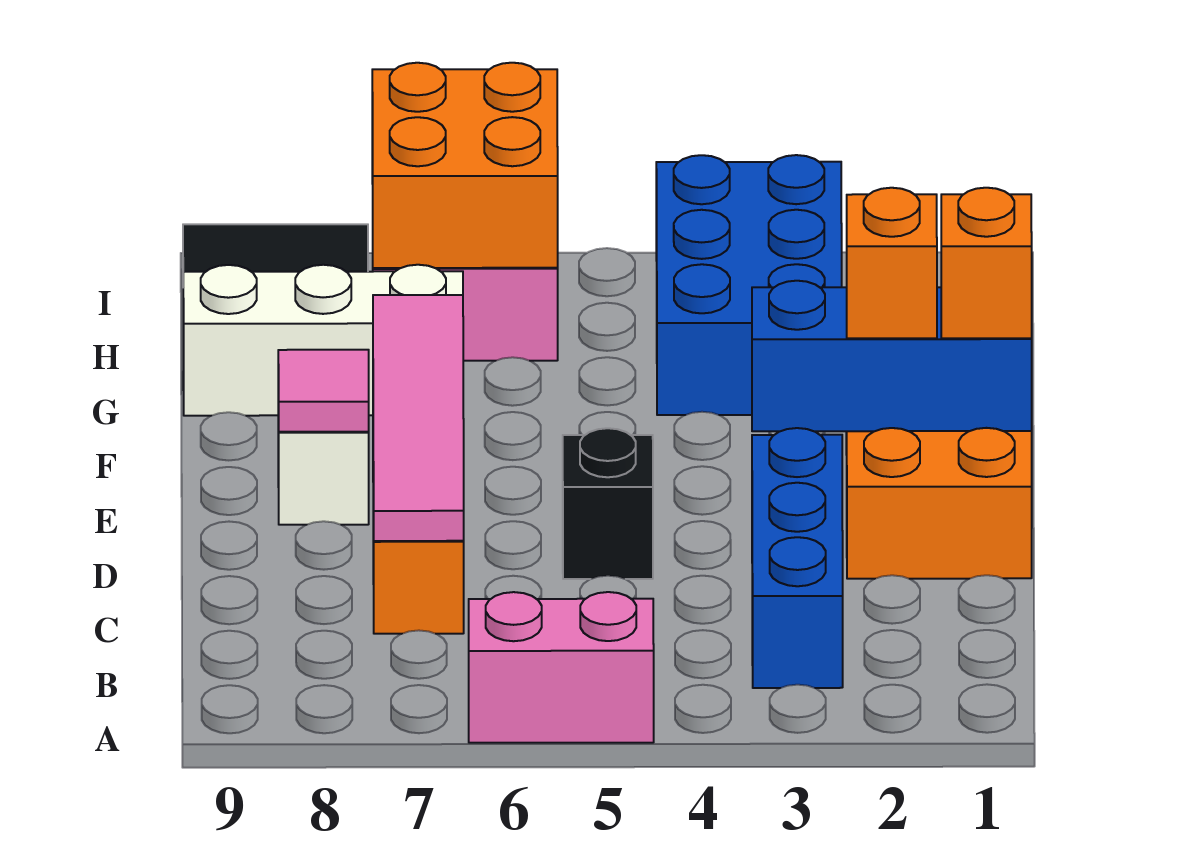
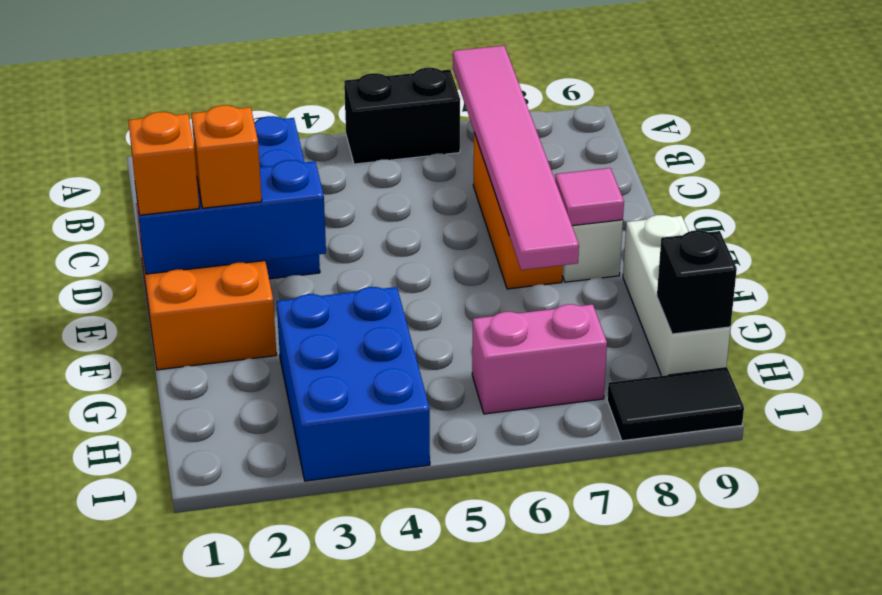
pink brick A5:A6 level 1 -> black brick A5:A6 level 1
pink tile C7:F7 level 2 -> pink tile A7:F7 level 2
black brick D5 level 1 -> black brick H9 level 2
white brick G7:G9 level 1 -> white brick F9:H9 level 1
orange brick H6:I7 level 2 -> none

